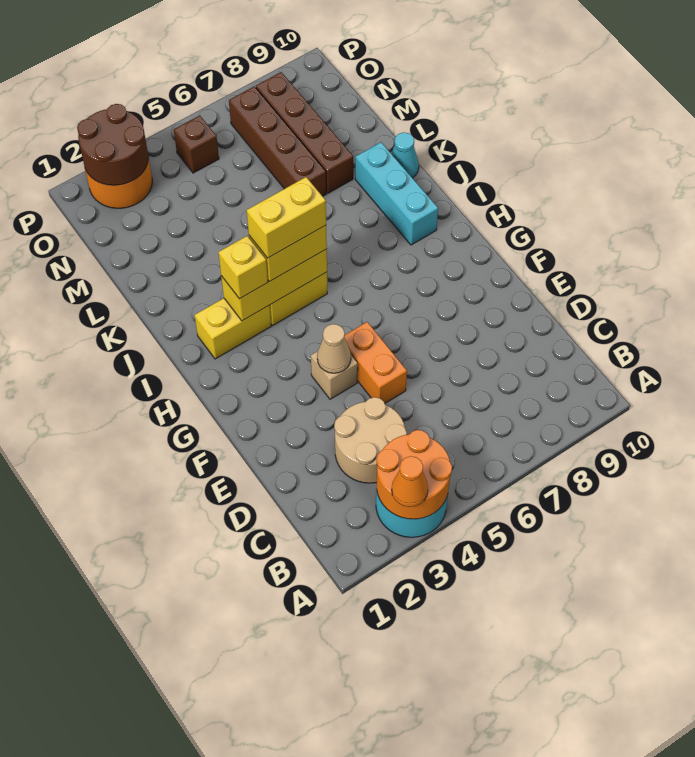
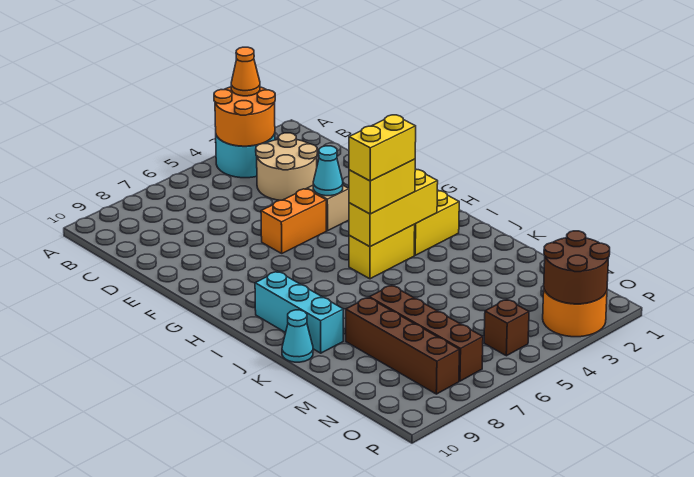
orange brick E5:F5 level 1 -> orange brick F5:F6 level 1
tan cone F4 level 2 -> cyan cone F4 level 2
yellow brick I3 level 3 -> none

